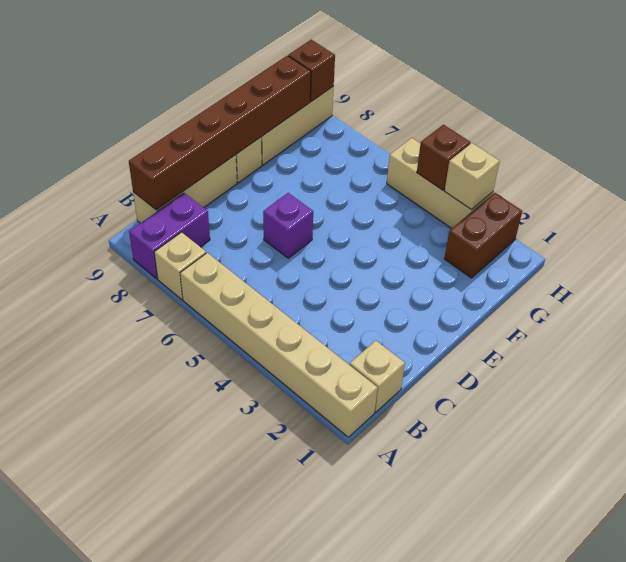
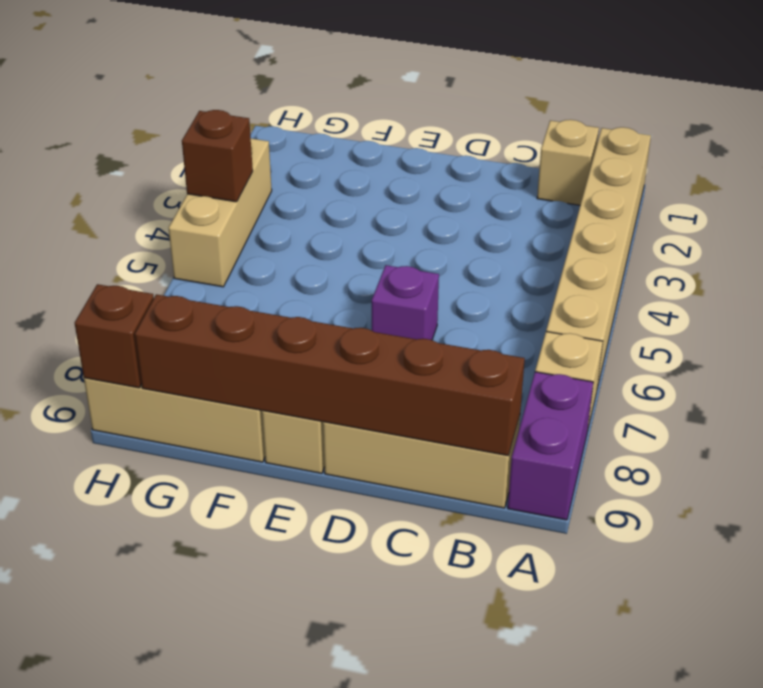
purple brick A8:B8 level 1 -> purple brick A8:A9 level 1
brown brick G2:H2 level 1 -> none
tan brick H3 level 2 -> none

